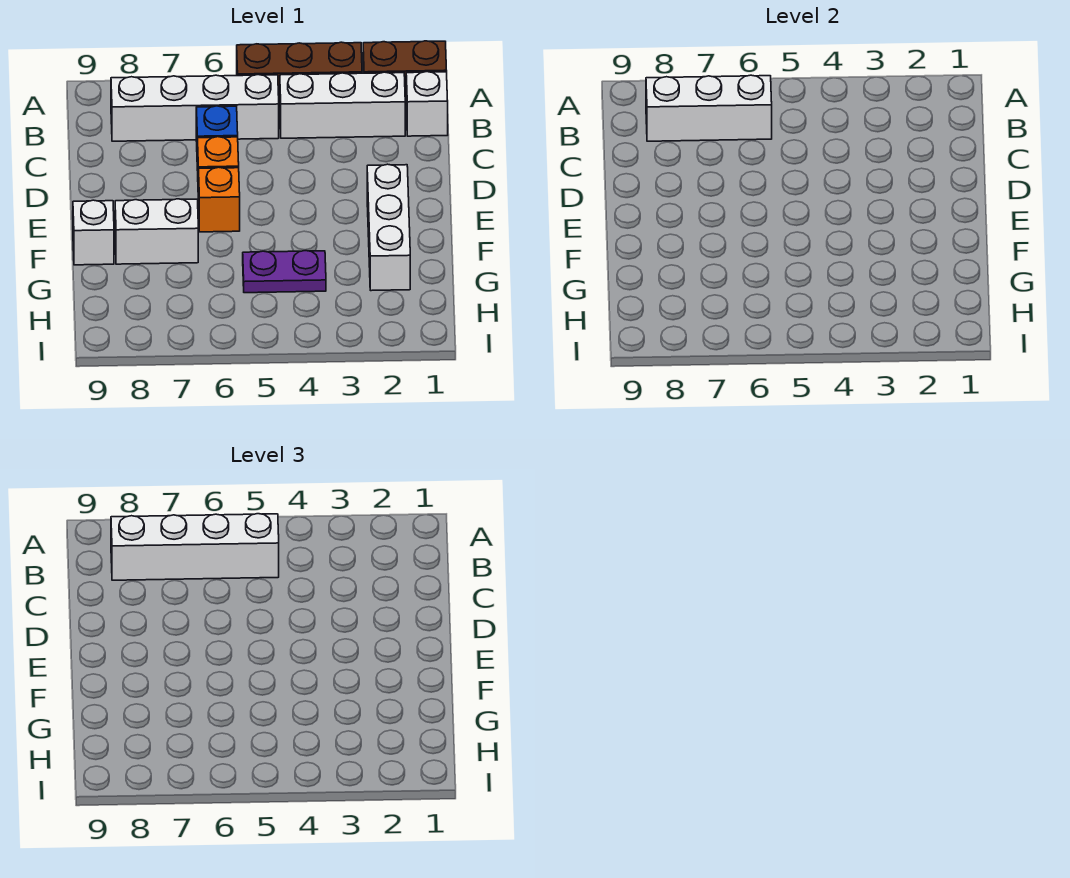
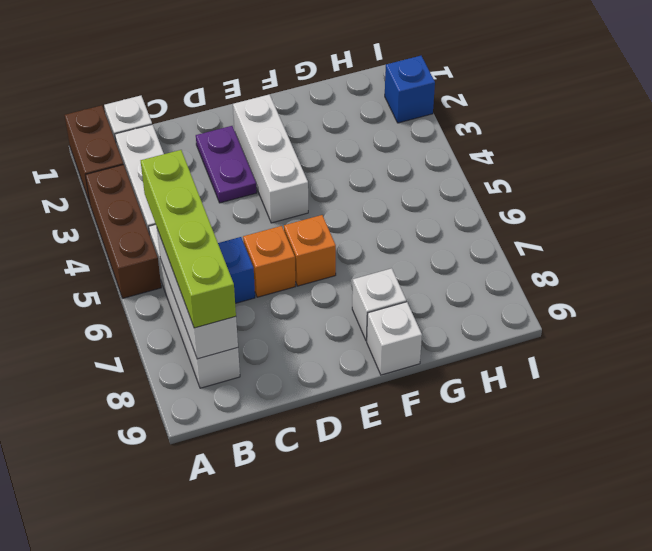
white brick B5:B8 level 3 -> lime brick B5:B8 level 3
white brick E2:G2 level 1 -> white brick E2:E4 level 1
white brick F7:F8 level 1 -> white brick F8 level 1
purple plate G4:G5 level 1 -> purple plate D2:D3 level 1
none -> blue brick I2 level 1

